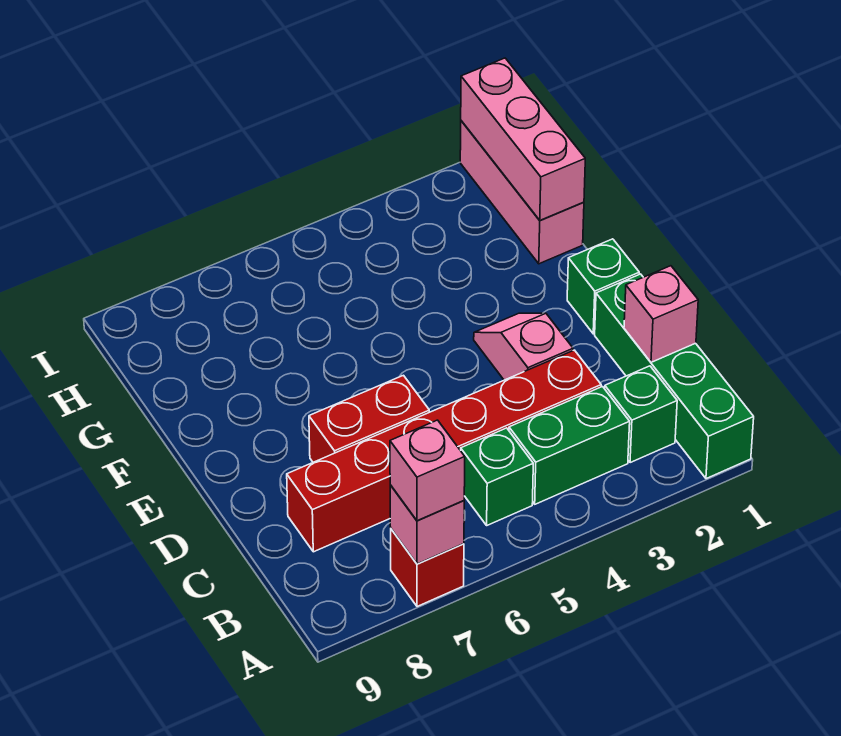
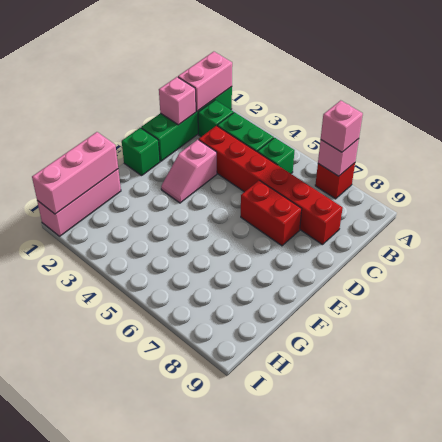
none -> pink brick A1:B1 level 2

